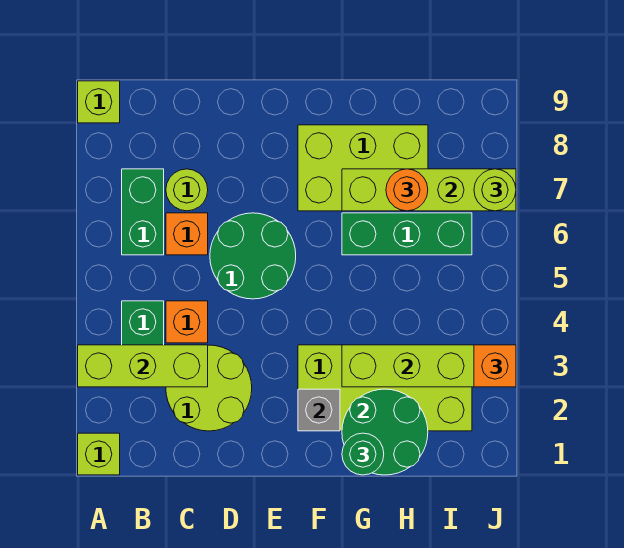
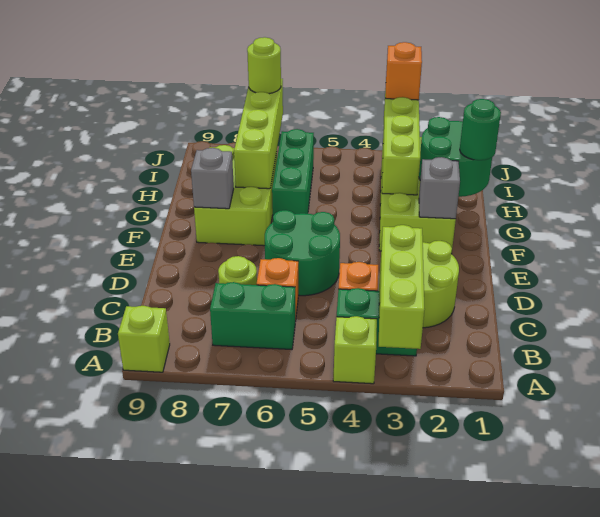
lime brick A1 level 1 -> lime brick A4 level 1
none -> grey brick F8 level 2
orange round brick H7 level 3 -> none

